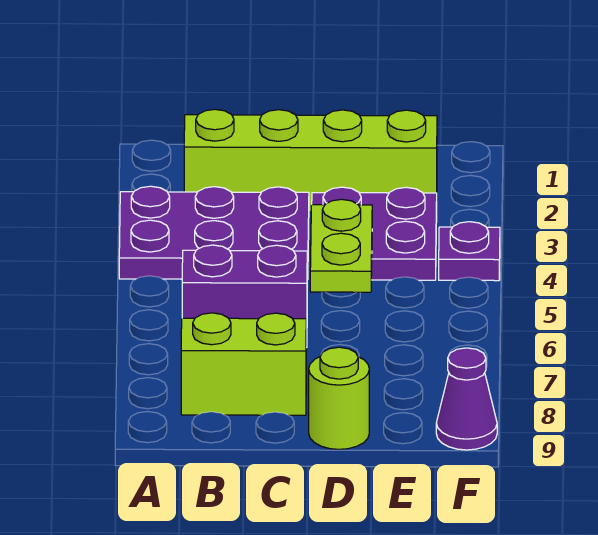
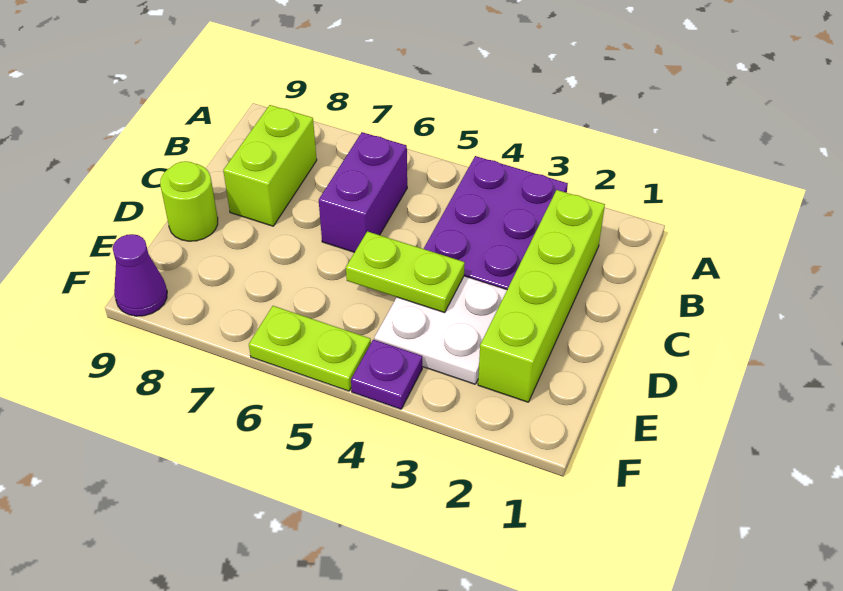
purple plate D3:E4 level 1 -> white plate D3:E4 level 1
none -> lime plate F5:F6 level 1

